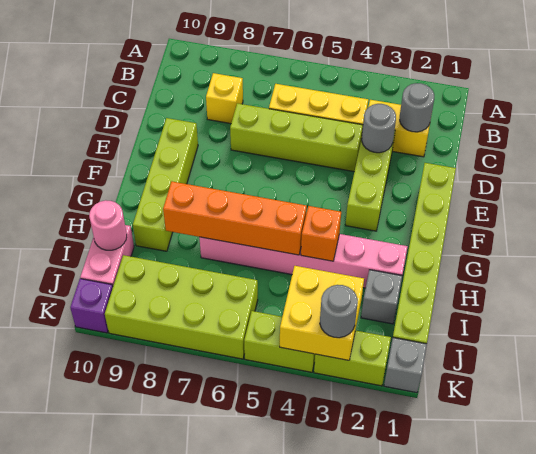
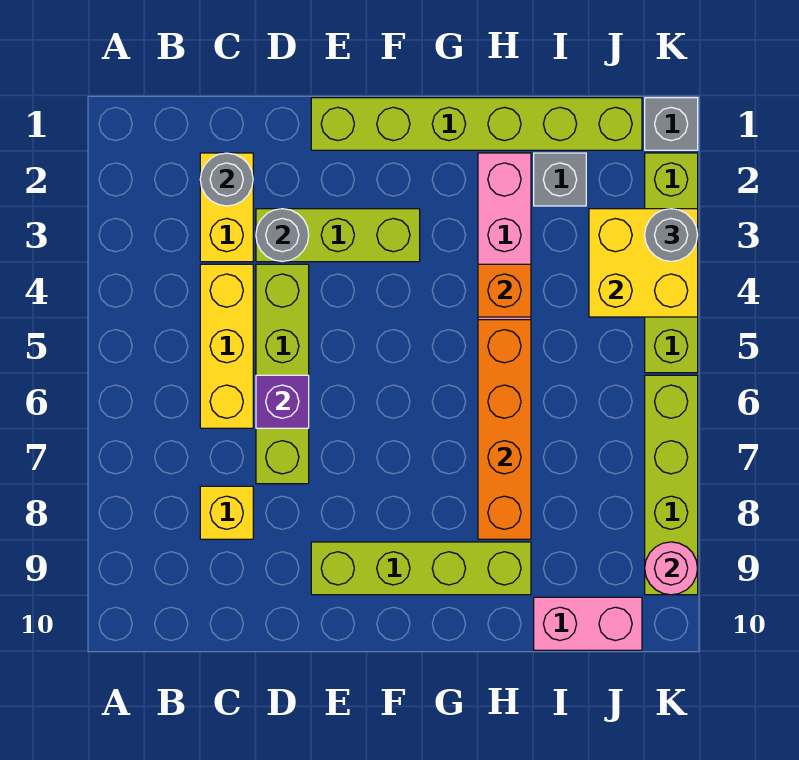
pink round brick I10 level 2 -> pink round brick K9 level 2
lime brick J6:K9 level 1 -> lime brick K6:K9 level 1
purple brick K10 level 1 -> purple brick D6 level 2

